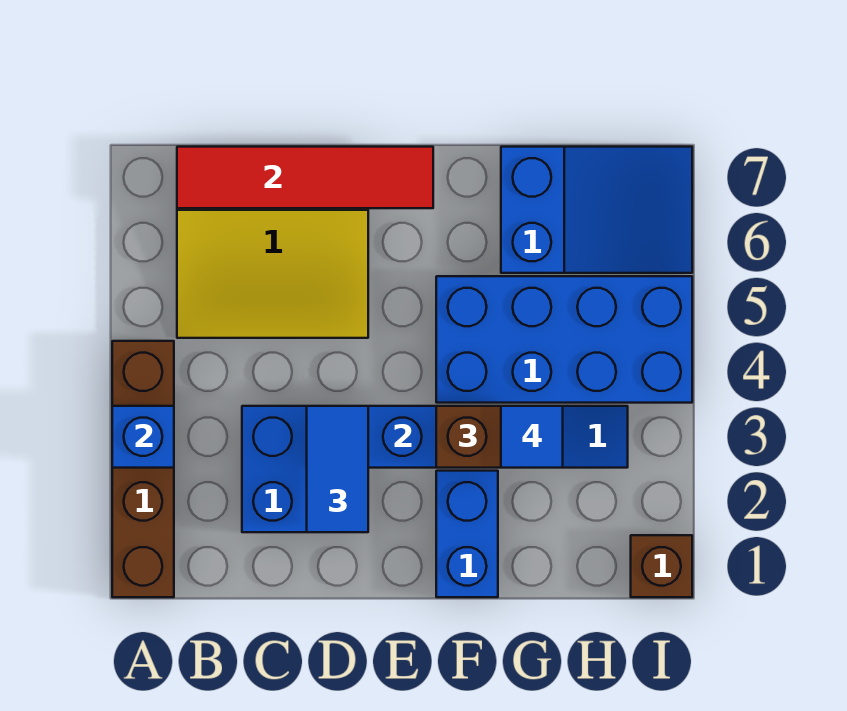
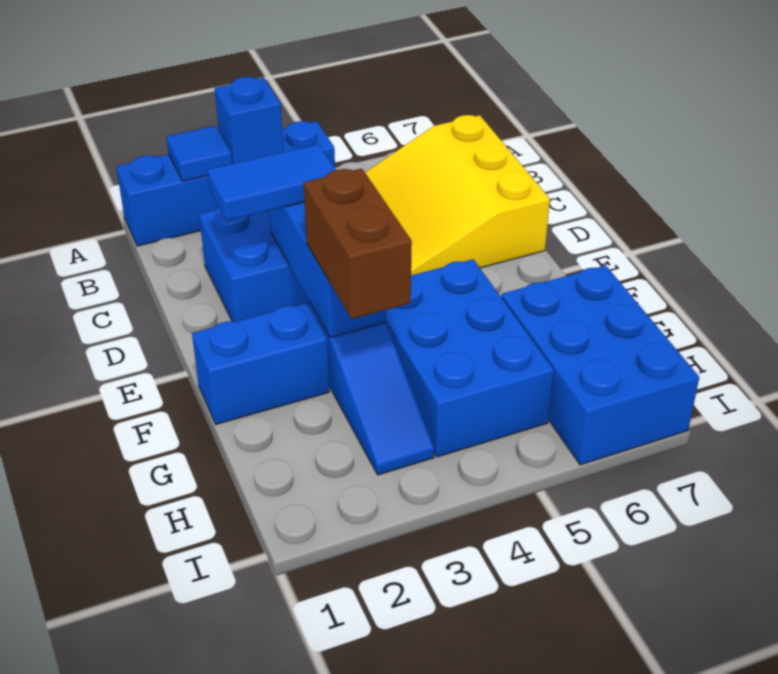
brown brick A1:A4 level 1 -> blue brick A1:A4 level 1
red tile B7:E7 level 2 -> none
blue brick F4:I5 level 1 -> blue brick F4:H5 level 1
blue tile G3 level 4 -> blue tile A2 level 2
blue slope G6:I7 level 1 top G -> blue brick G6:I7 level 1
brown brick I1 level 1 -> none

